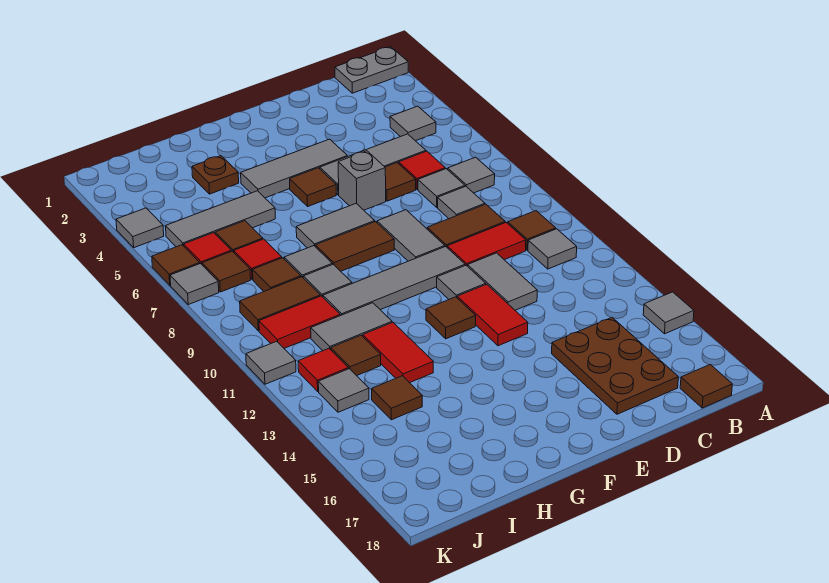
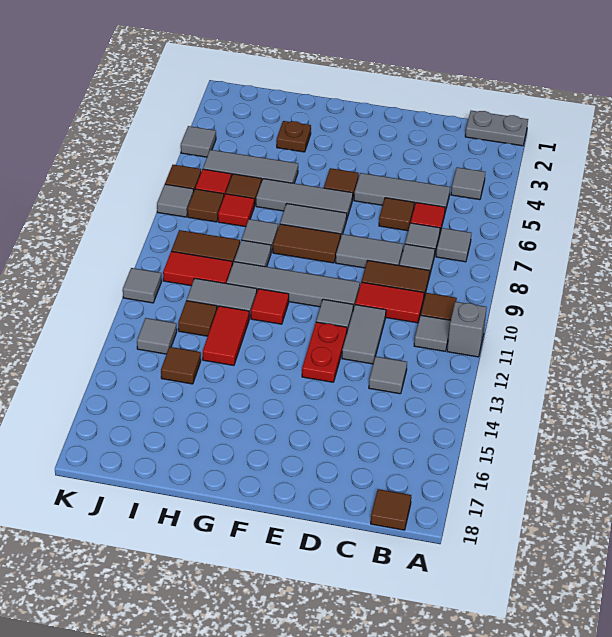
grey tile A15 level 1 -> grey tile C13 level 1
brown plate C15:D17 level 1 -> none
grey tile E4:G4 level 1 -> grey tile F6:H6 level 1
grey brick E6 level 1 -> grey brick A11 level 1
grey tile E8:E9 level 1 -> grey tile D8:E8 level 1
red tile E12:E13 level 1 -> red plate E12:E13 level 1
brown tile F12 level 1 -> none
brown tile I8 level 1 -> none
red tile J12 level 1 -> red tile G11 level 1

